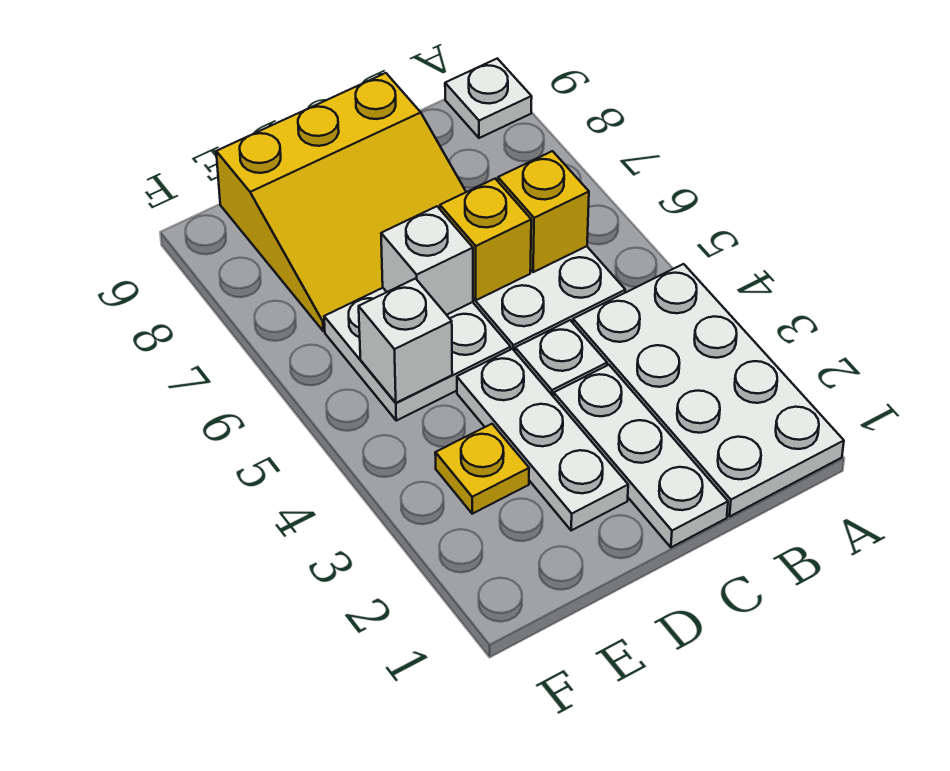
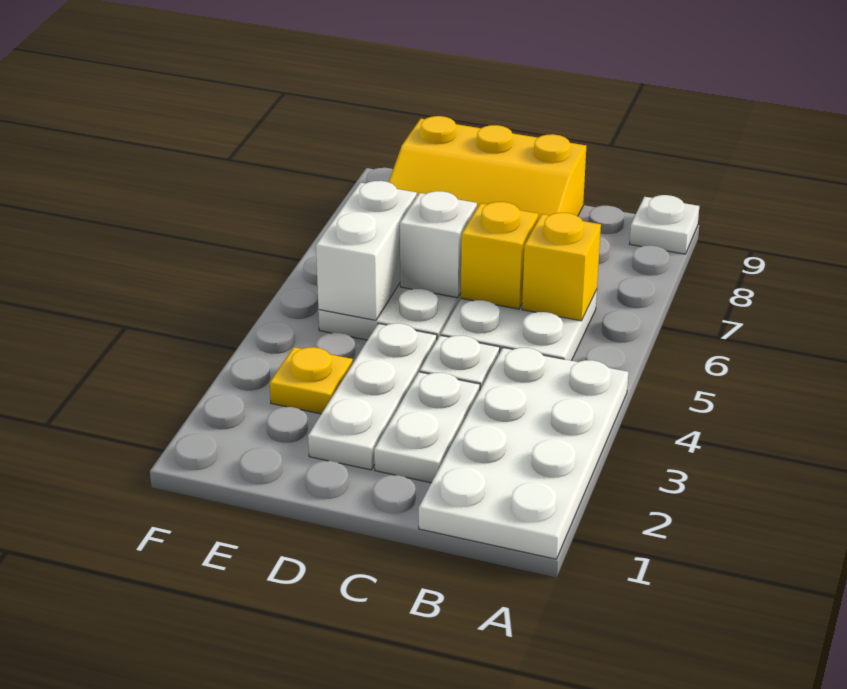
white plate C1:C3 level 1 -> white plate C2:C3 level 1
white brick E5 level 2 -> white brick E5:E6 level 2

